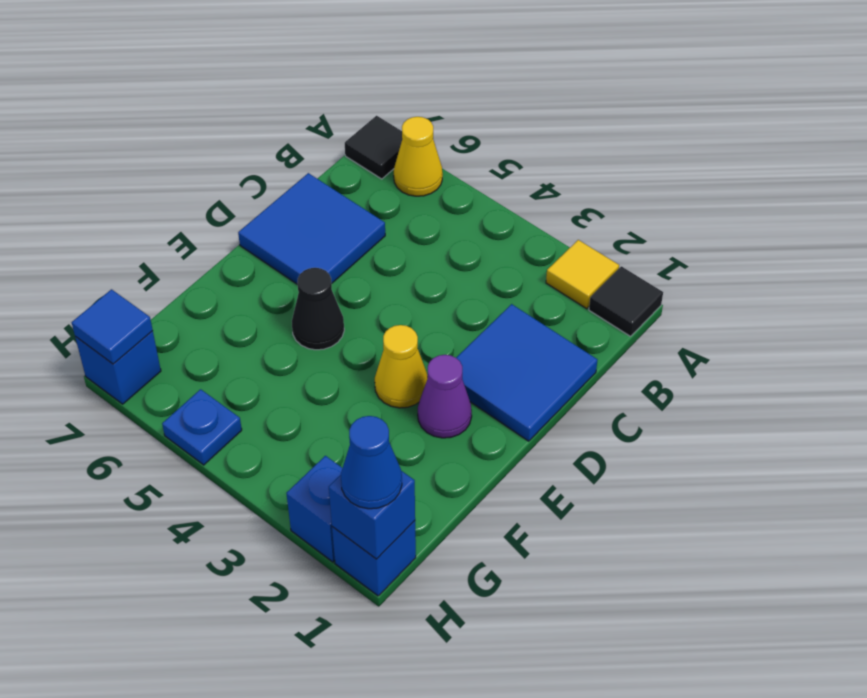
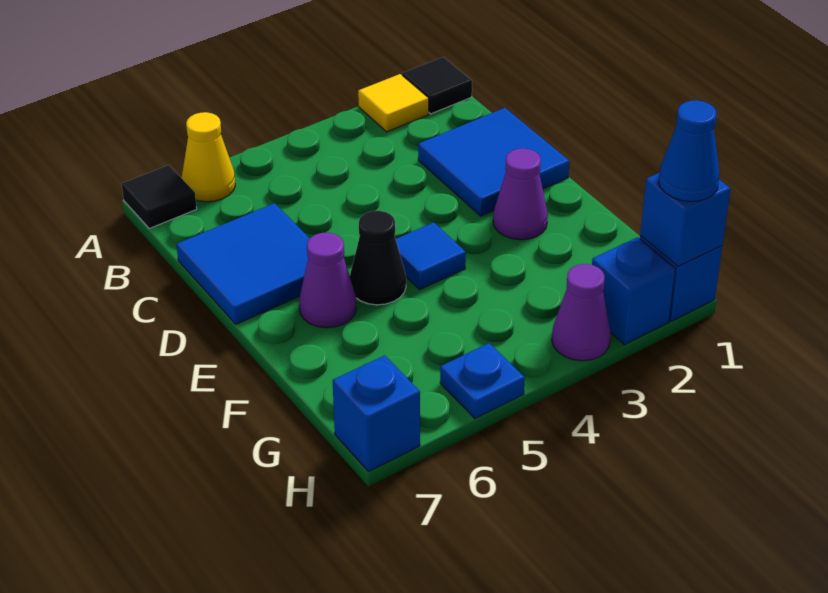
yellow cone E3 level 1 -> none
none -> purple cone E6 level 1
none -> purple cone H3 level 1
blue tile H7 level 2 -> blue tile E4 level 1

